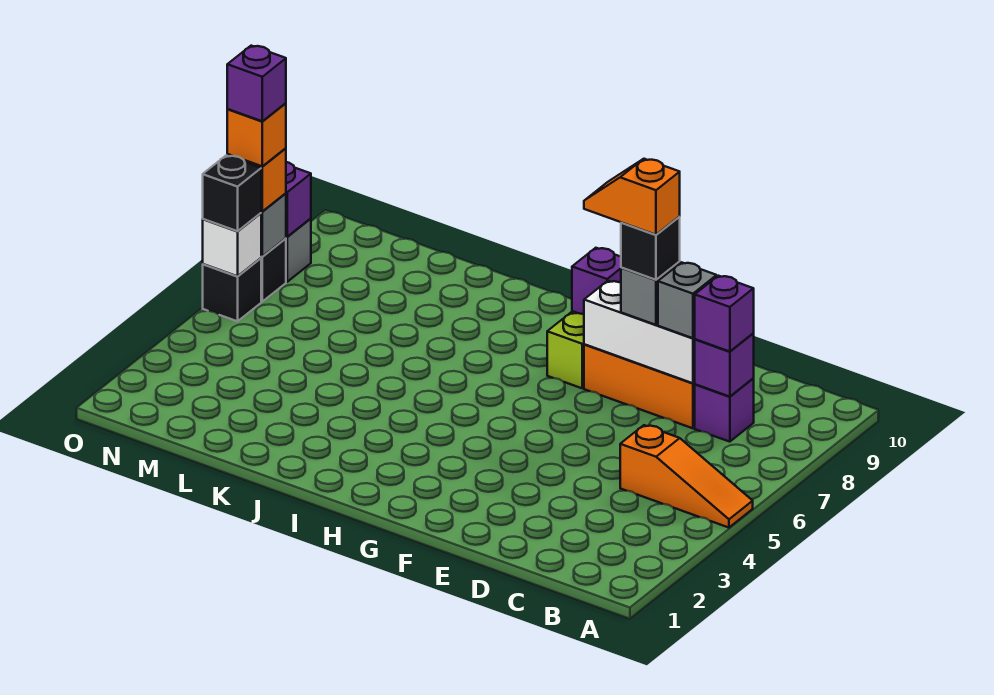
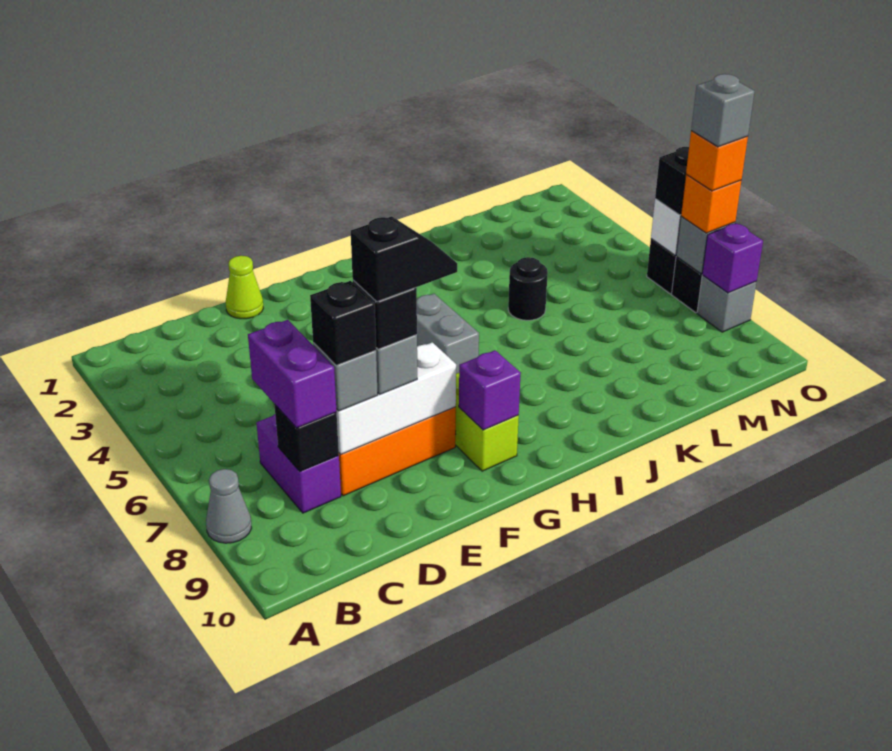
orange slope A5:C5 level 1 top C -> none
none -> grey cone A8 level 1
purple brick C8 level 1 -> purple brick C7:C8 level 1
purple brick C8 level 2 -> black brick C8 level 2
purple brick C8 level 3 -> purple brick C7:C8 level 3
none -> black brick D8 level 4
none -> lime cone E1 level 1
orange slope E8:F8 level 5 top E -> black slope E8:F8 level 5 top E
none -> grey brick H5:H6 level 1
none -> black round brick K5 level 1
purple brick O7 level 5 -> grey brick O7 level 5

